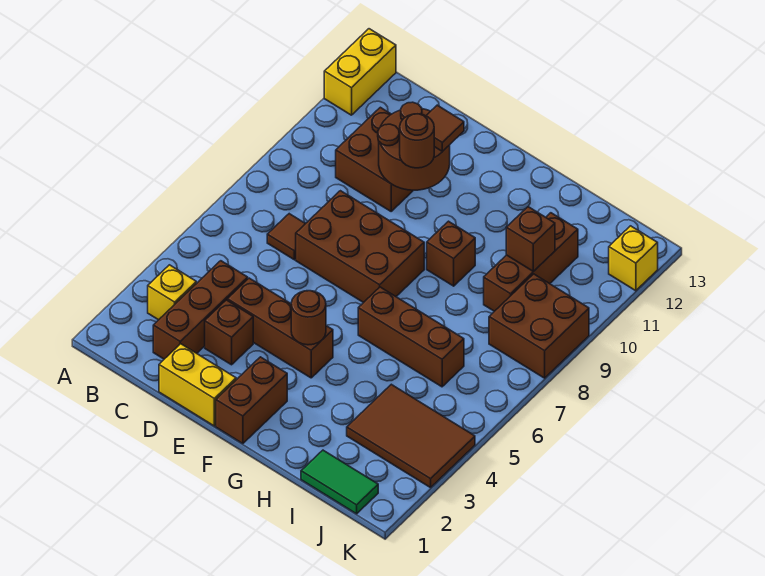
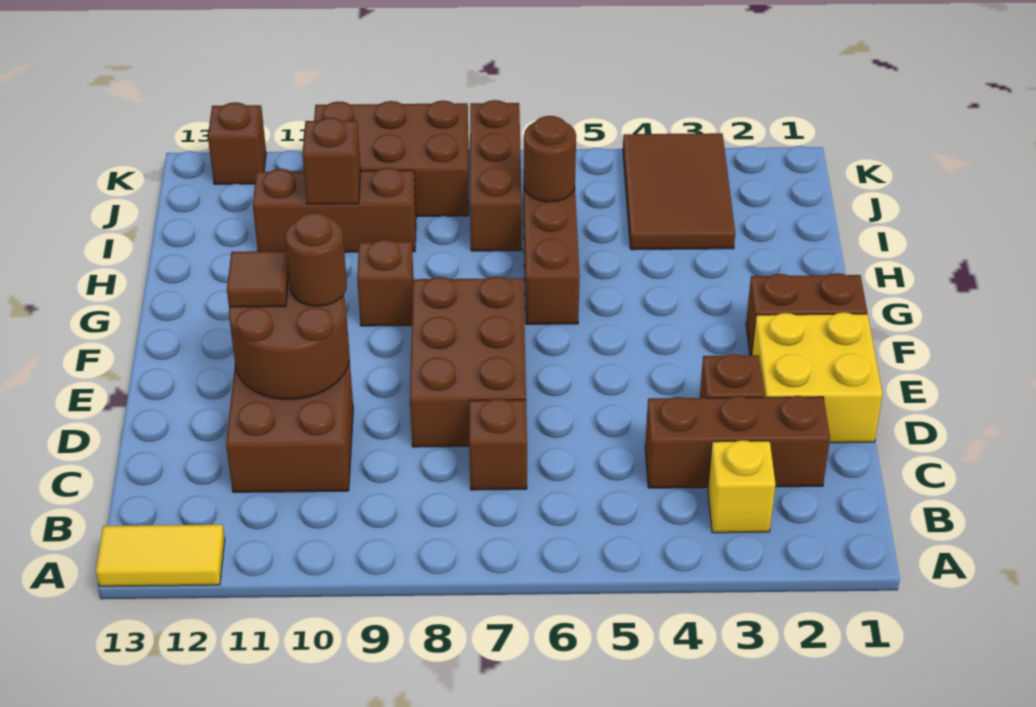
yellow brick A12:A13 level 1 -> yellow tile A12:A13 level 1
brown tile C7 level 1 -> brown brick C7 level 1
yellow brick D1:E1 level 1 -> yellow brick D1:E2 level 1
brown brick D4:F4 level 1 -> brown brick I7:K7 level 1
brown round brick F4 level 2 -> brown round brick I6 level 2
green tile I1:J1 level 1 -> none
brown brick J8:K9 level 1 -> brown brick J8:K10 level 1
yellow brick K12 level 1 -> brown brick K12 level 1

